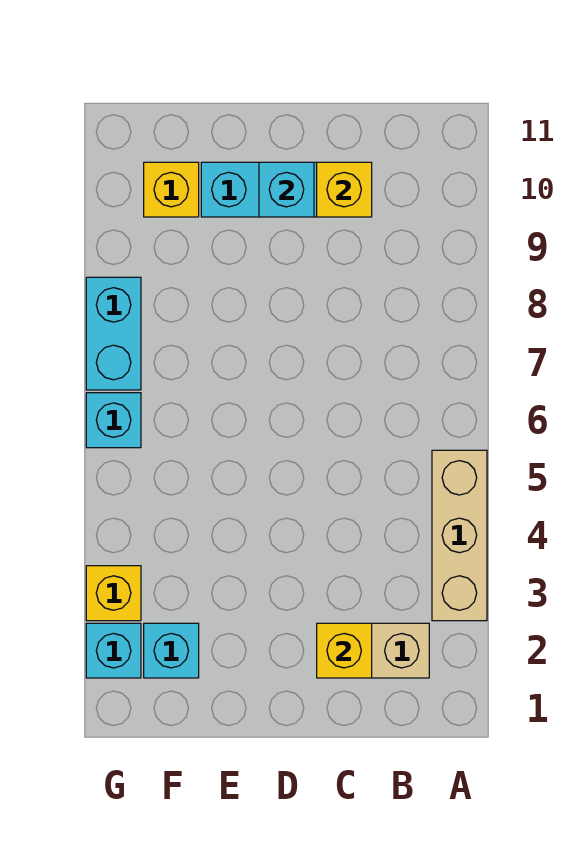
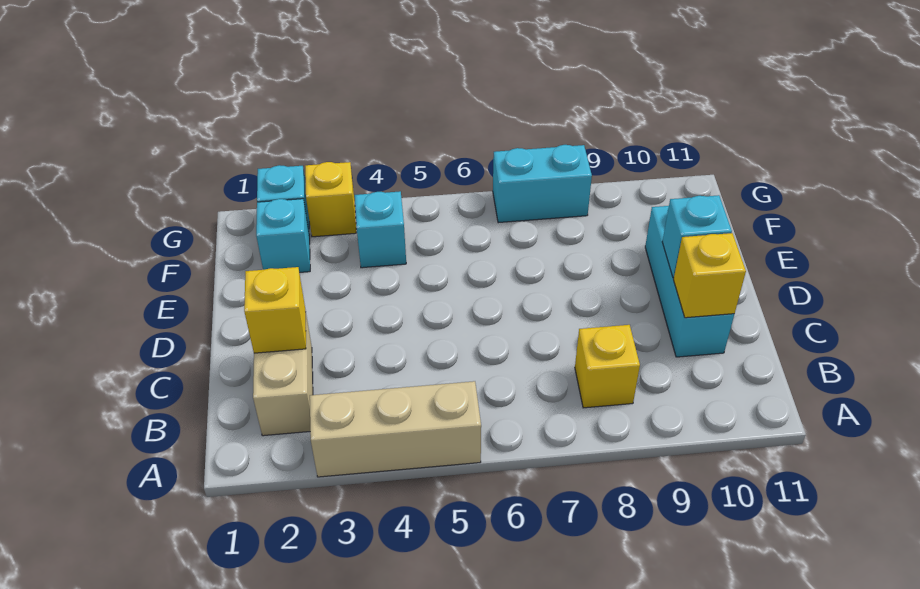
yellow brick F10 level 1 -> yellow brick B8 level 1
cyan brick G6 level 1 -> cyan brick F4 level 1

